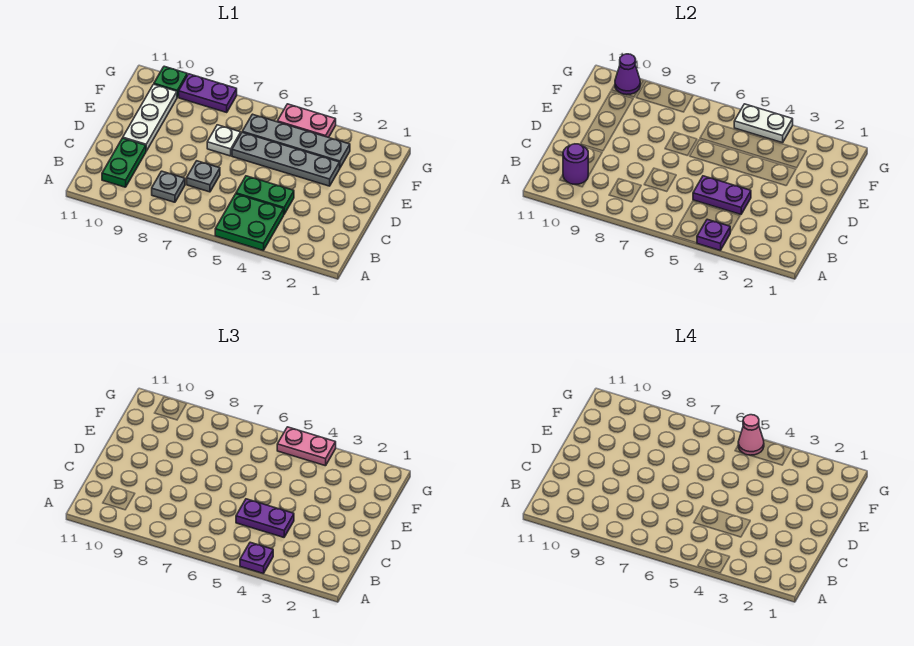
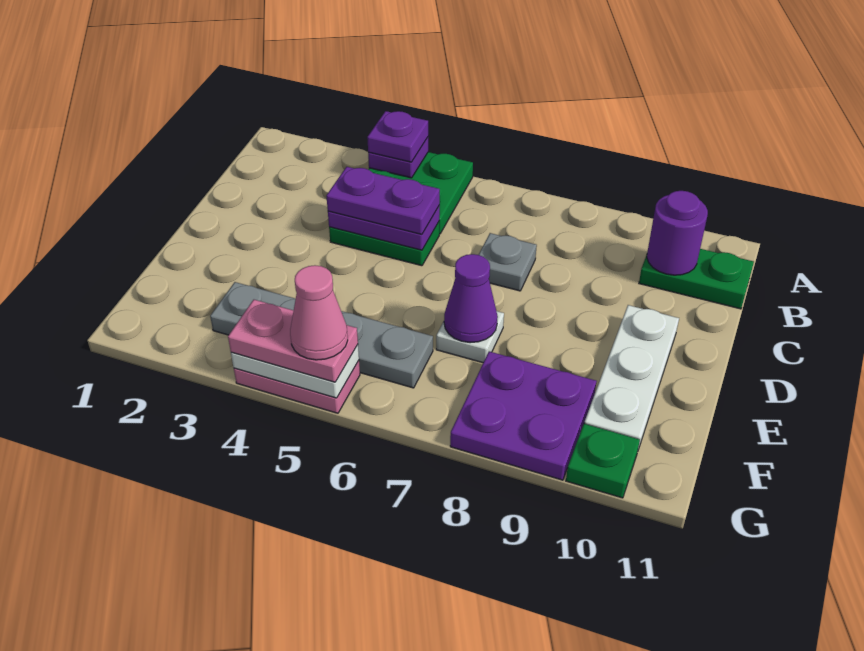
grey plate B8 level 1 -> none
green plate B10:C10 level 1 -> green plate B10:B11 level 1
grey plate E3:E6 level 1 -> none
purple plate G8:G9 level 1 -> purple plate F8:G9 level 1
purple cone G10 level 2 -> purple cone E7 level 2

